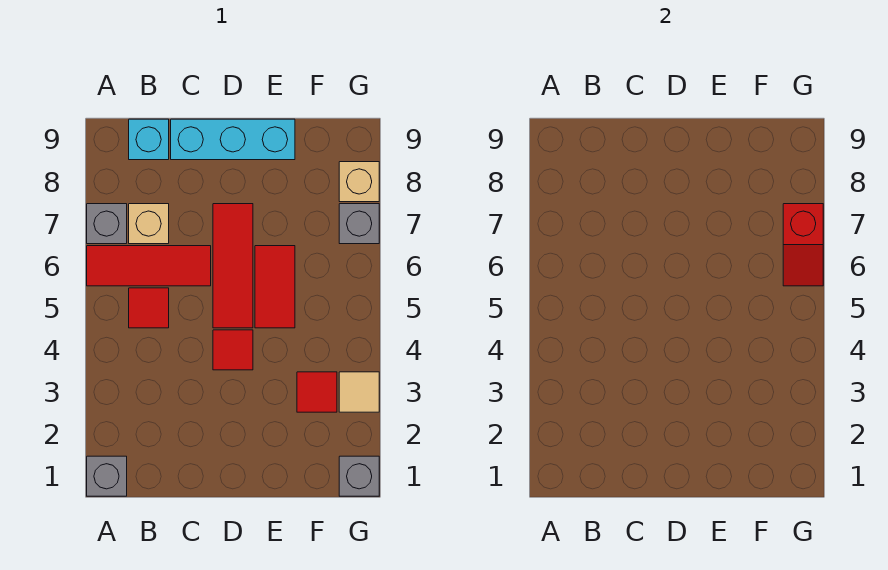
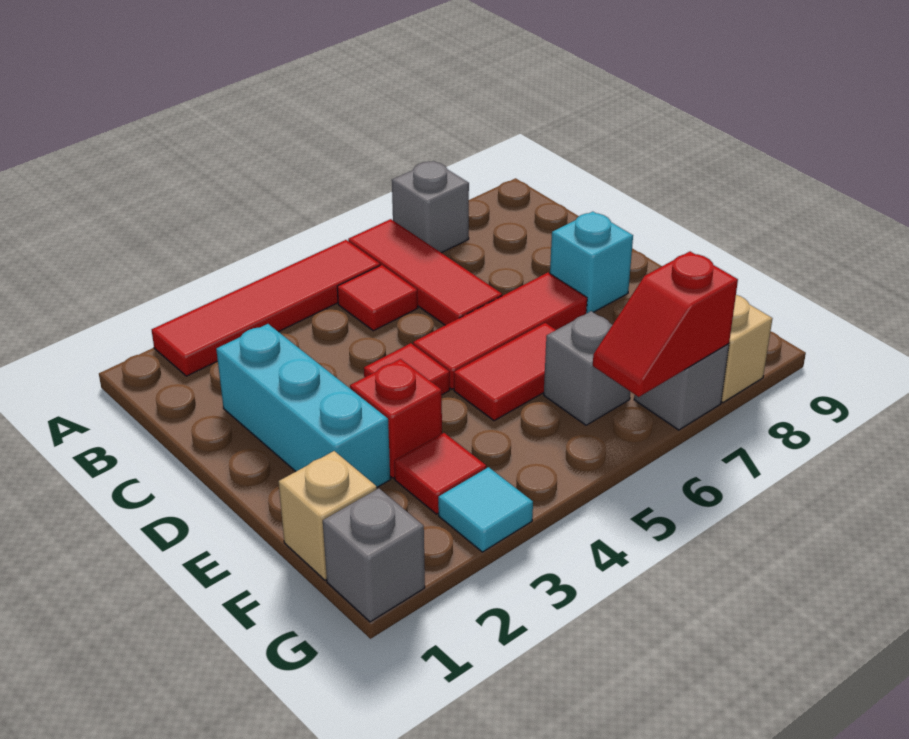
grey brick A1 level 1 -> grey brick F6 level 1
none -> red tile A2:A5 level 1
tan brick B7 level 1 -> tan brick F1 level 1
cyan brick B9 level 1 -> cyan brick D8 level 1
cyan brick C9:E9 level 1 -> cyan brick C2:E2 level 1
none -> red brick E3 level 1
tan tile G3 level 1 -> cyan tile G3 level 1

